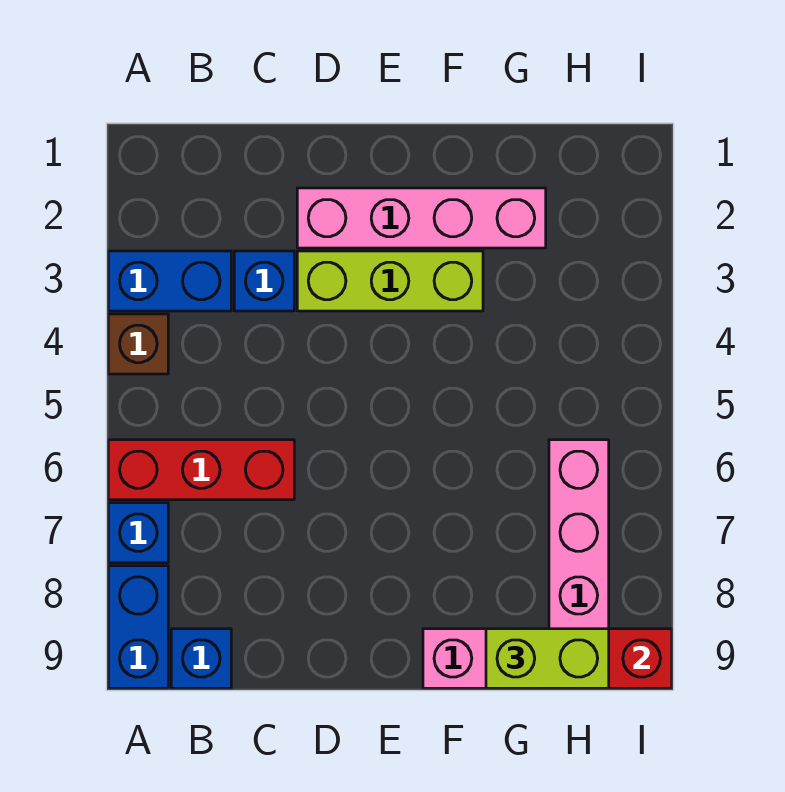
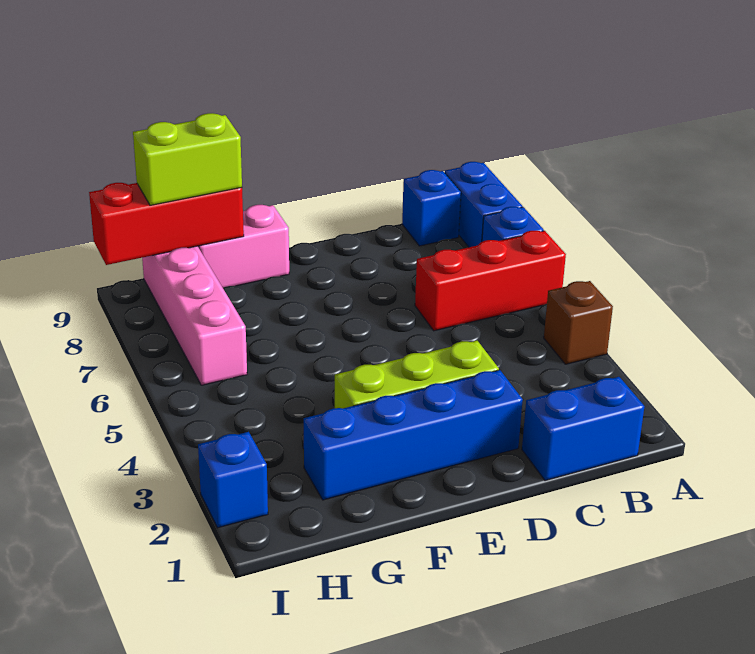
blue brick A3:B3 level 1 -> blue brick B1:C1 level 1
blue brick C3 level 1 -> blue brick I2 level 1
pink brick D2:G2 level 1 -> blue brick D2:G2 level 1

